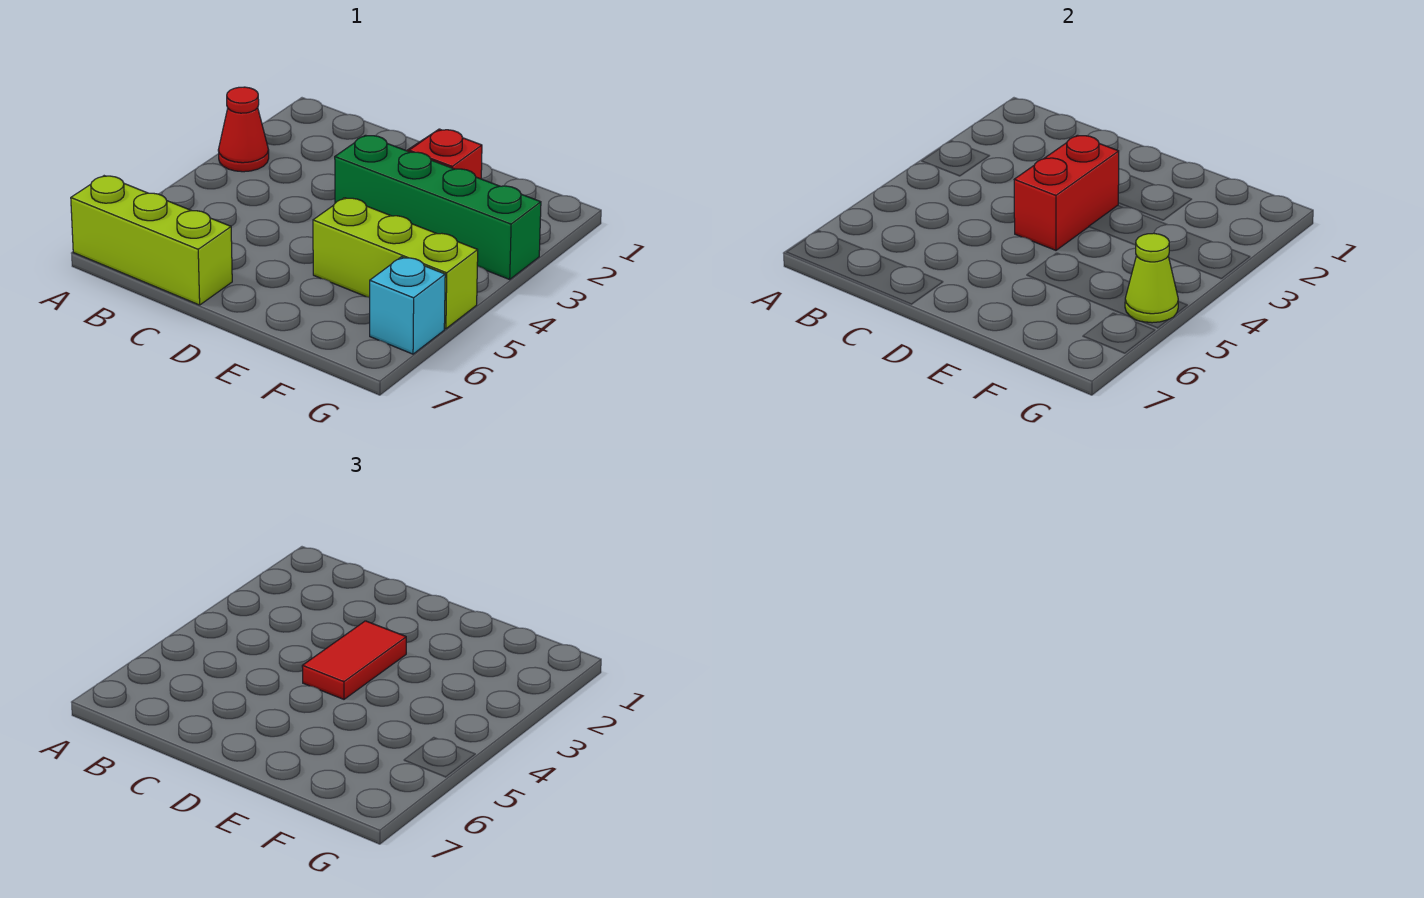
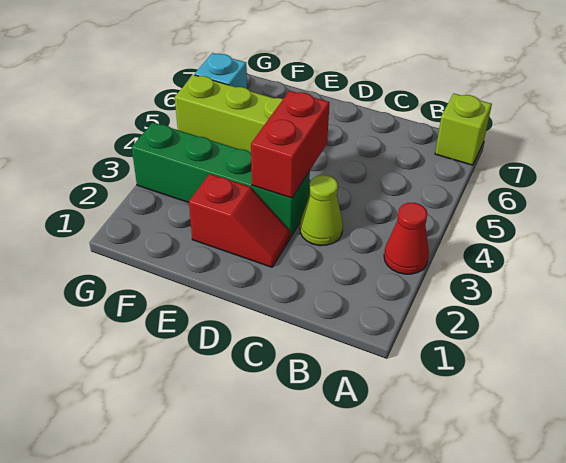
lime brick A7:C7 level 1 -> lime brick A7 level 1
red tile D3:D4 level 3 -> none
lime cone G5 level 2 -> lime cone C3 level 1

